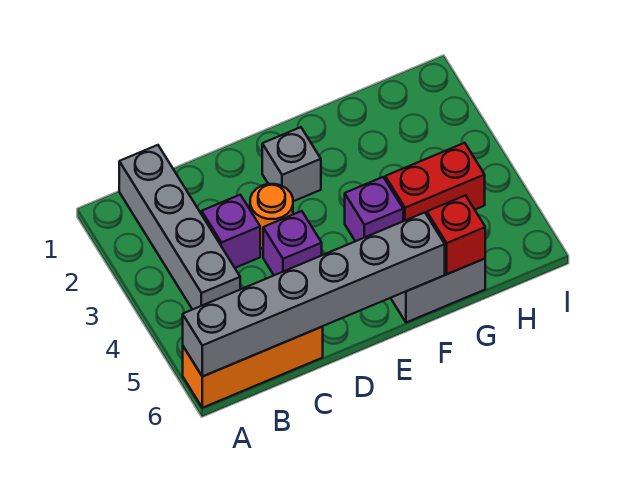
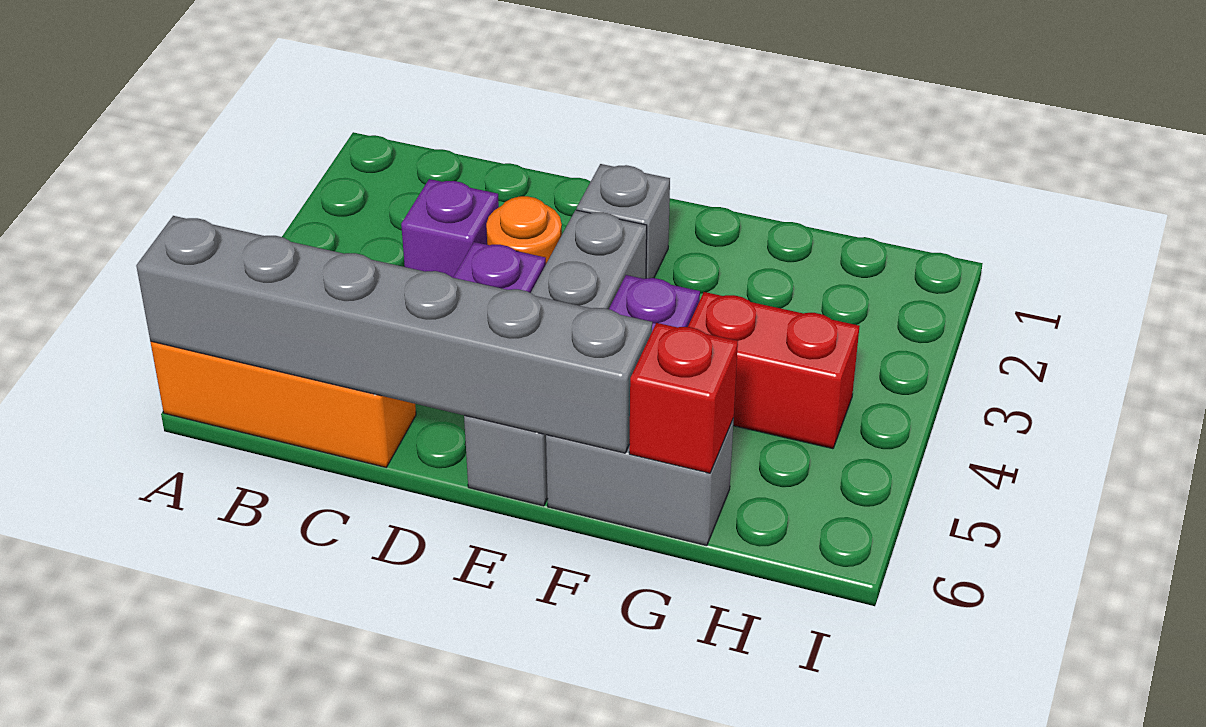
grey brick B1:B4 level 1 -> grey brick E3:E6 level 1

